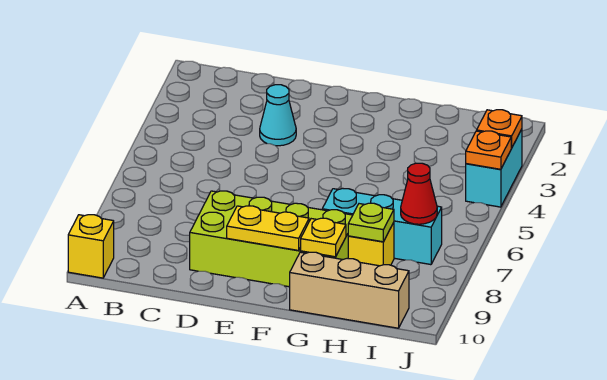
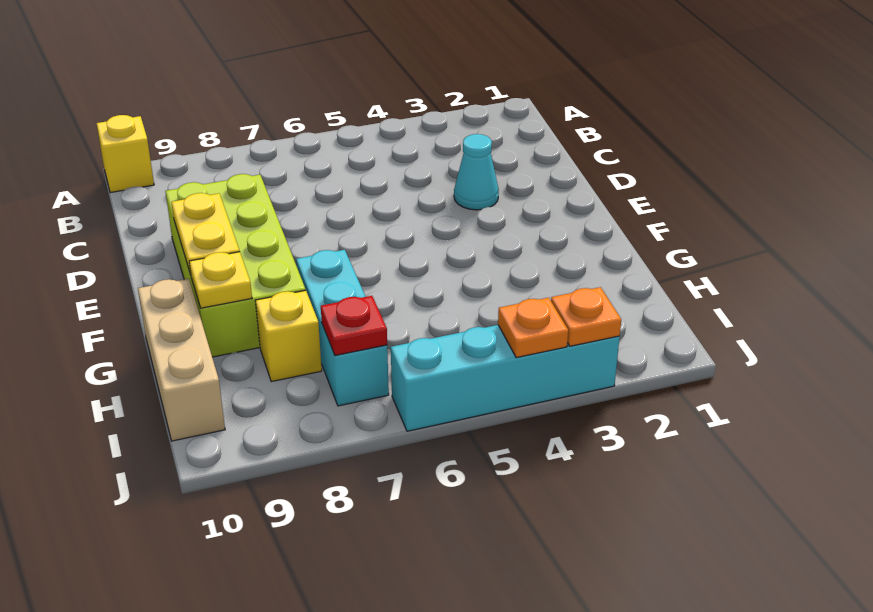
lime plate H8 level 2 -> none
red cone I7 level 2 -> red plate I7 level 2
cyan brick J3:J4 level 1 -> cyan brick J3:J6 level 1

